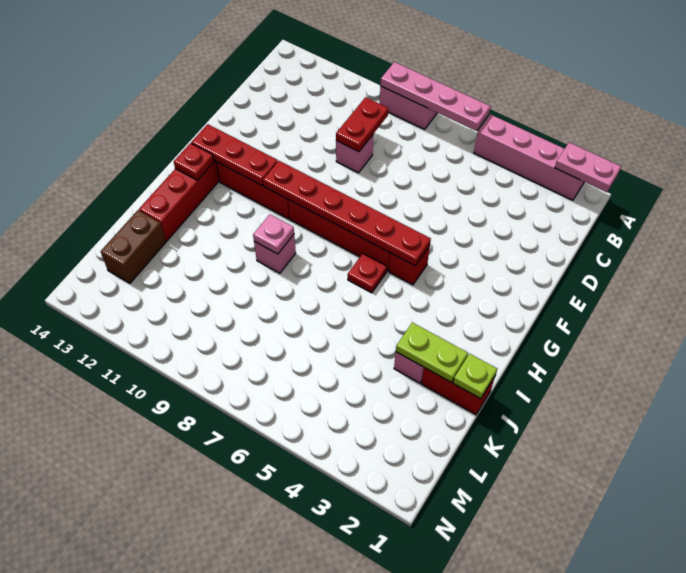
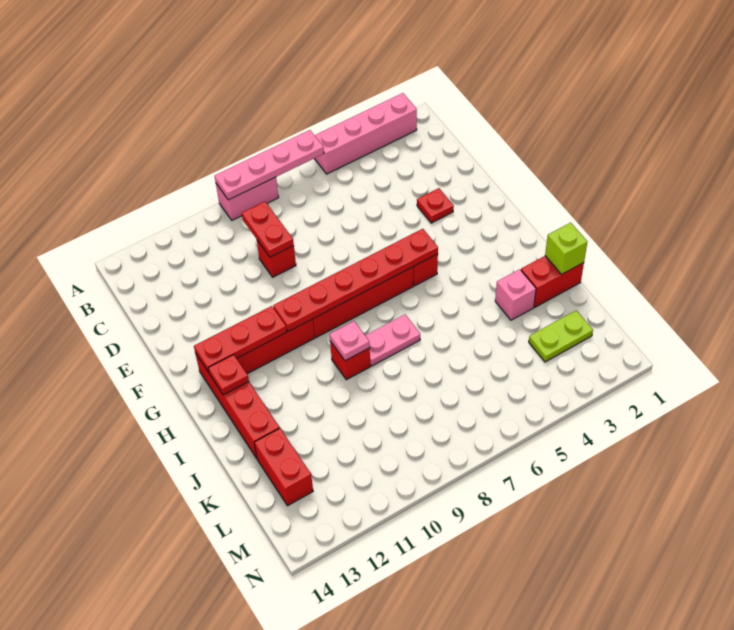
pink plate A1:A2 level 2 -> pink plate I7:I8 level 1
pink brick D9 level 1 -> red brick D9 level 1
red plate H6 level 1 -> red plate E3 level 1
pink brick I9 level 1 -> red brick I9 level 1
lime plate J1 level 2 -> lime brick J1 level 2
lime plate J2:J3 level 2 -> lime plate L2:L3 level 1
brown brick K13:L13 level 1 -> red brick K13:L13 level 1

